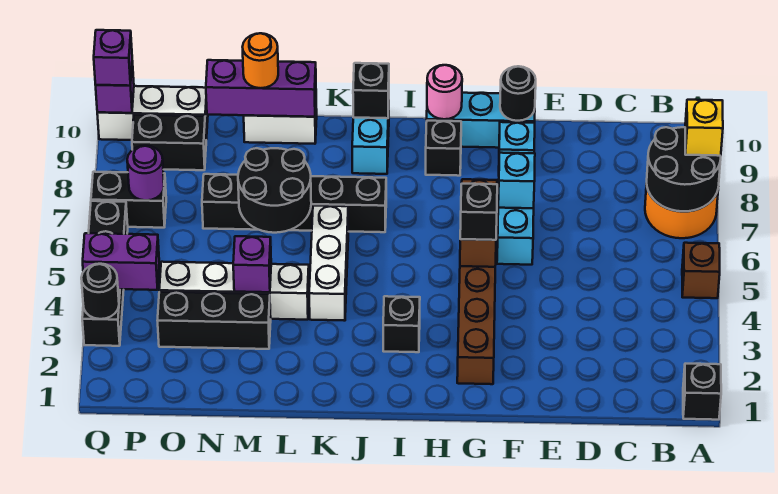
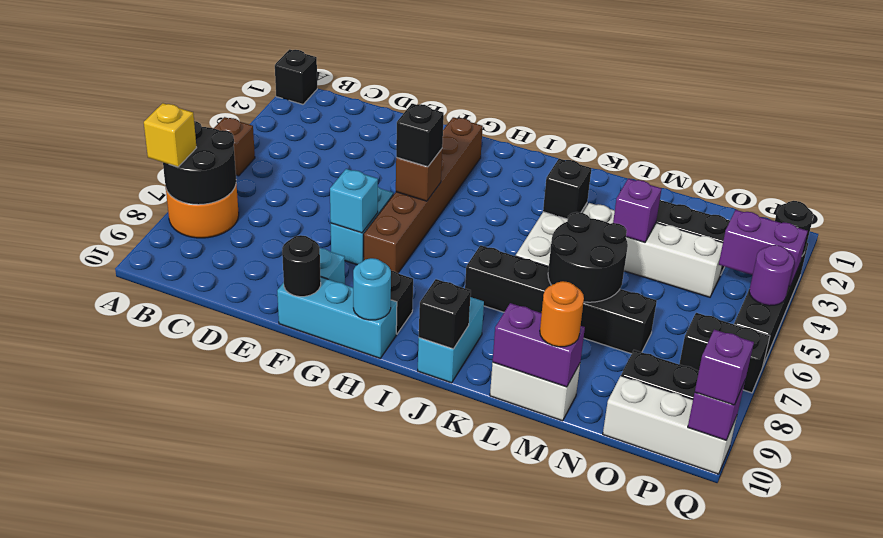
pink round brick H10 level 2 -> cyan round brick H10 level 2
black brick I3 level 1 -> black brick K4 level 2
purple brick L10:N10 level 2 -> purple brick L10:M10 level 2
purple round brick P7 level 2 -> purple round brick Q5 level 2

